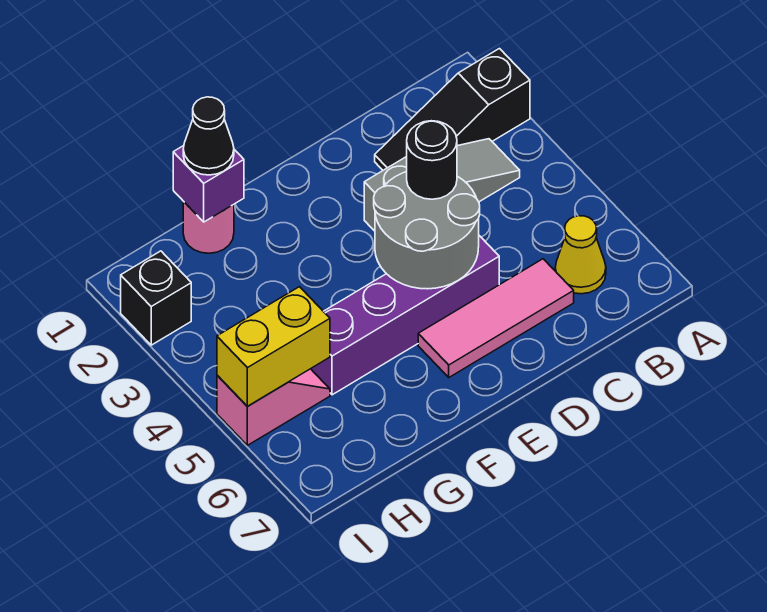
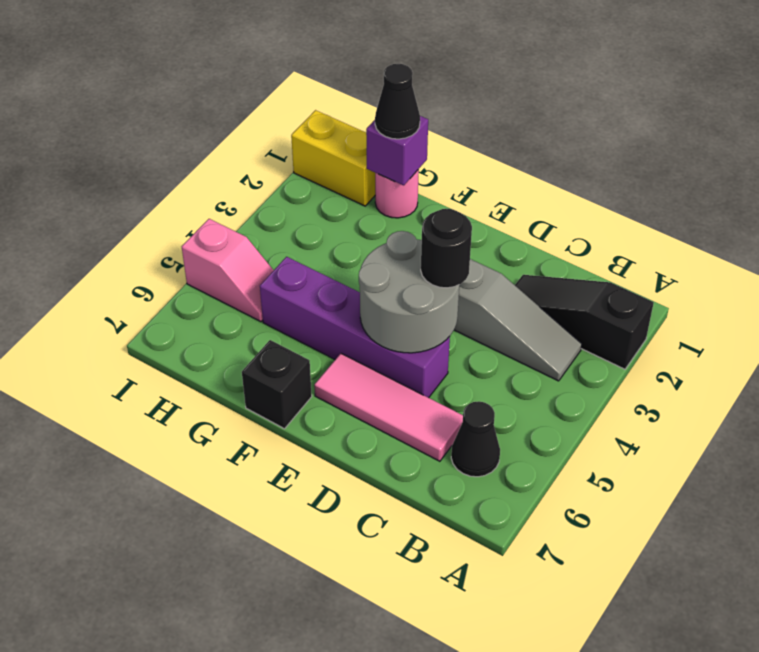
yellow cone B6 level 1 -> black cone B6 level 1
yellow brick H5:I5 level 2 -> yellow brick H1:I1 level 1
black brick I2 level 1 -> black brick F7 level 1

